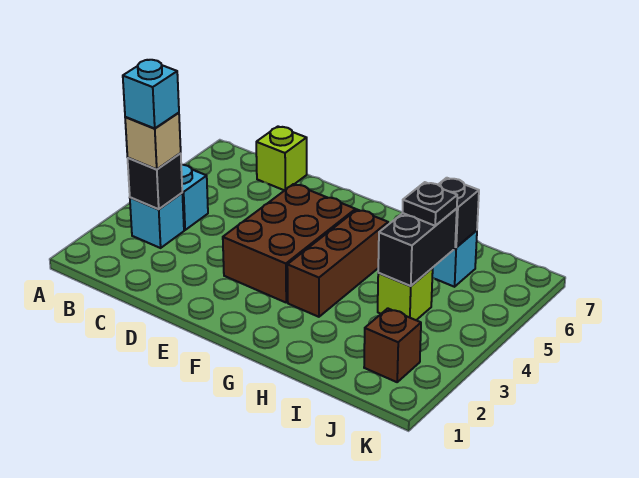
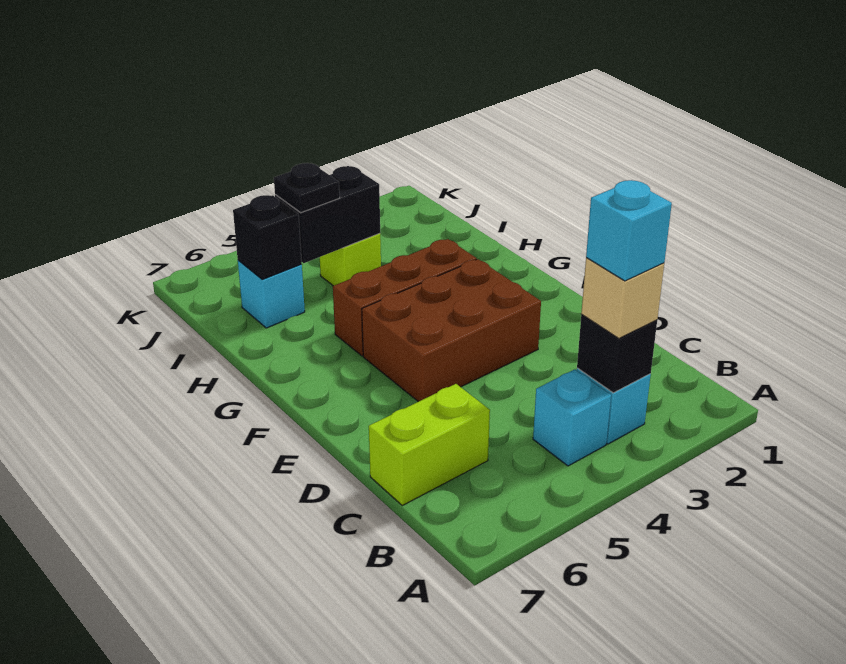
lime brick C7 level 1 -> lime brick C6:C7 level 1
brown brick J2 level 1 -> none

